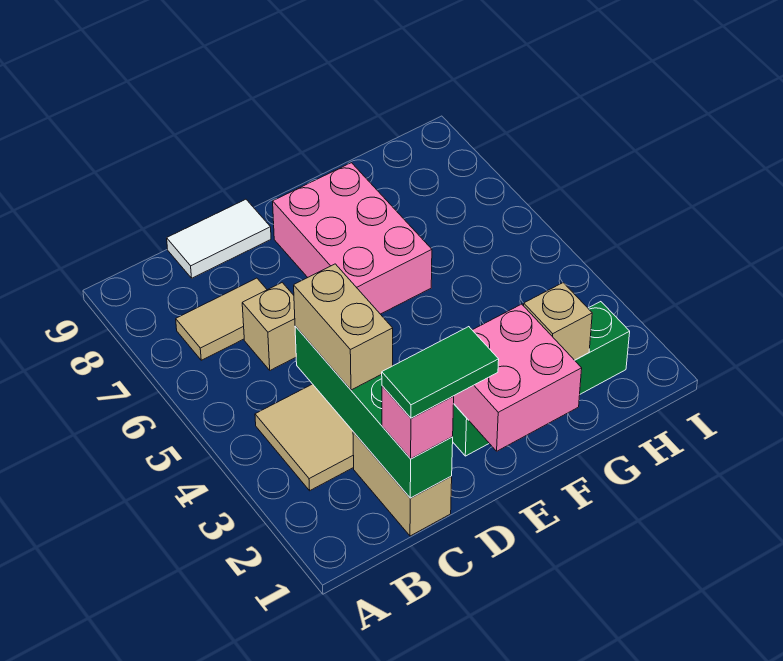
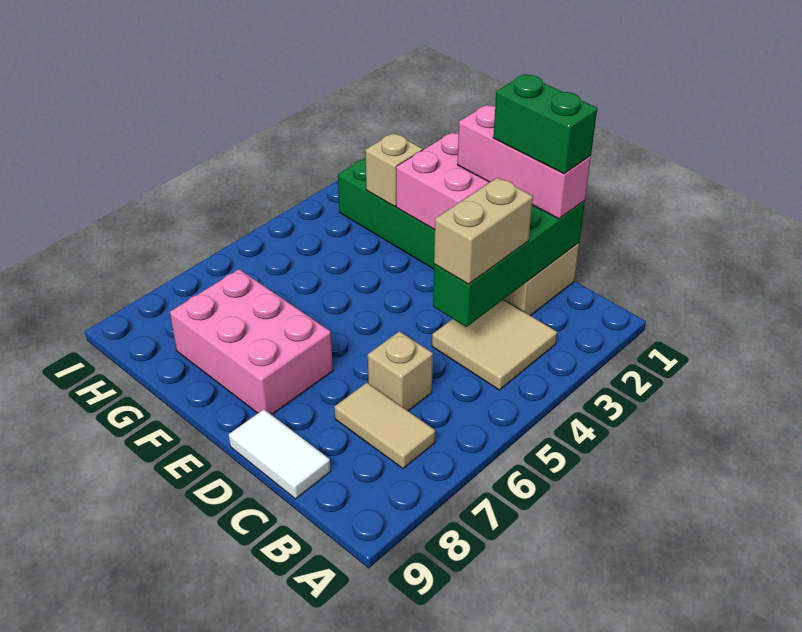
pink brick C1 level 3 -> pink brick C1:E1 level 3
green tile C1:D1 level 4 -> green brick C1:D1 level 4
pink brick E6:F8 level 1 -> pink brick E7:G8 level 1

